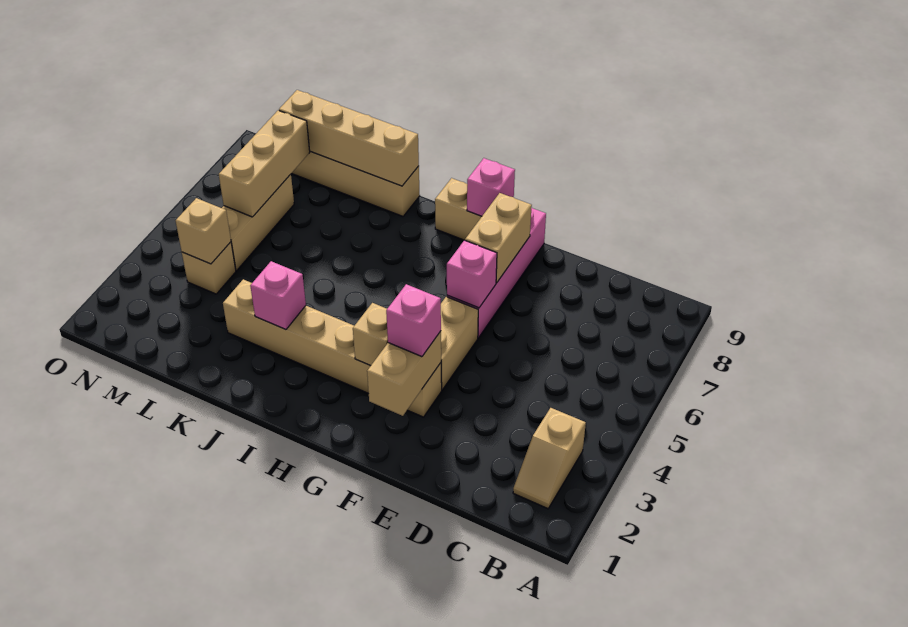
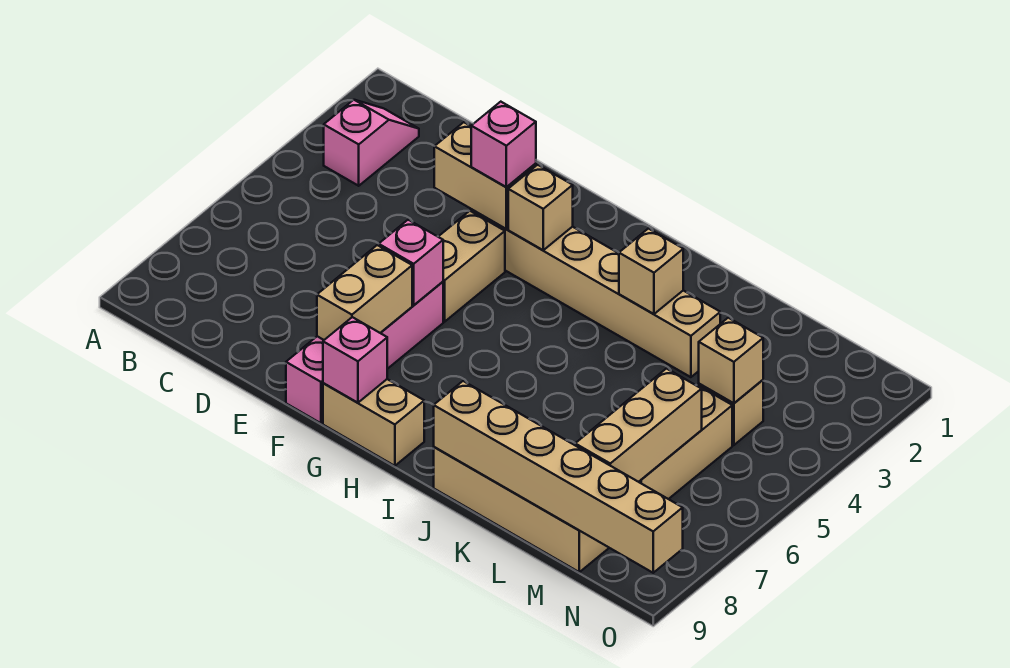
tan slope B2:B3 level 1 top 3 -> pink slope B2:B3 level 1 top 3
tan brick F2:F3 level 2 -> tan brick E3:F3 level 2
pink brick J3 level 2 -> tan brick J3 level 2
tan brick J9:M9 level 2 -> tan brick J9:O9 level 2

